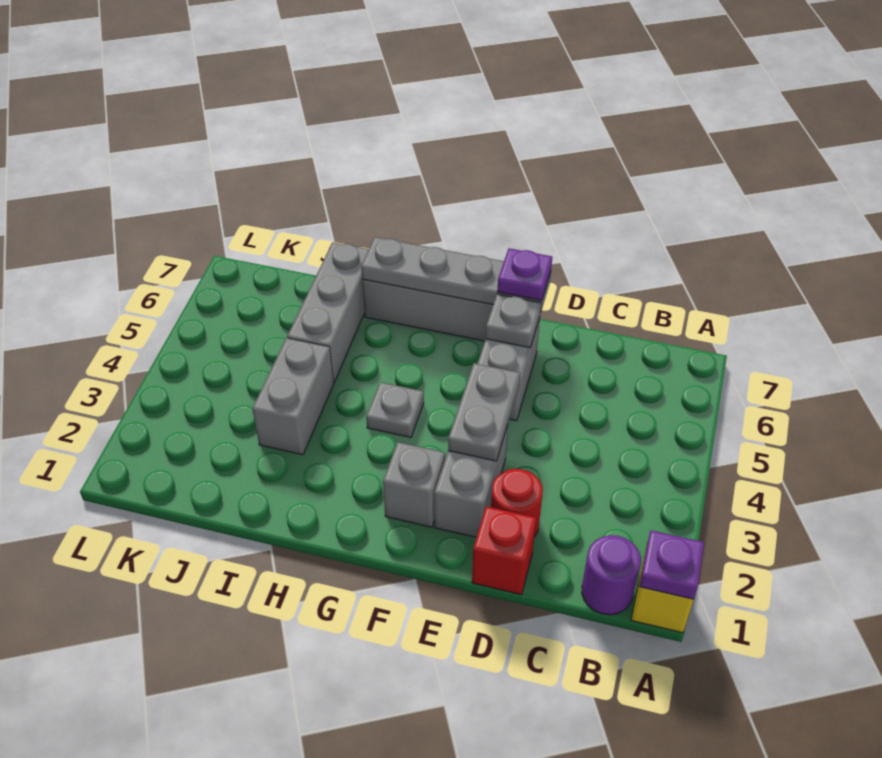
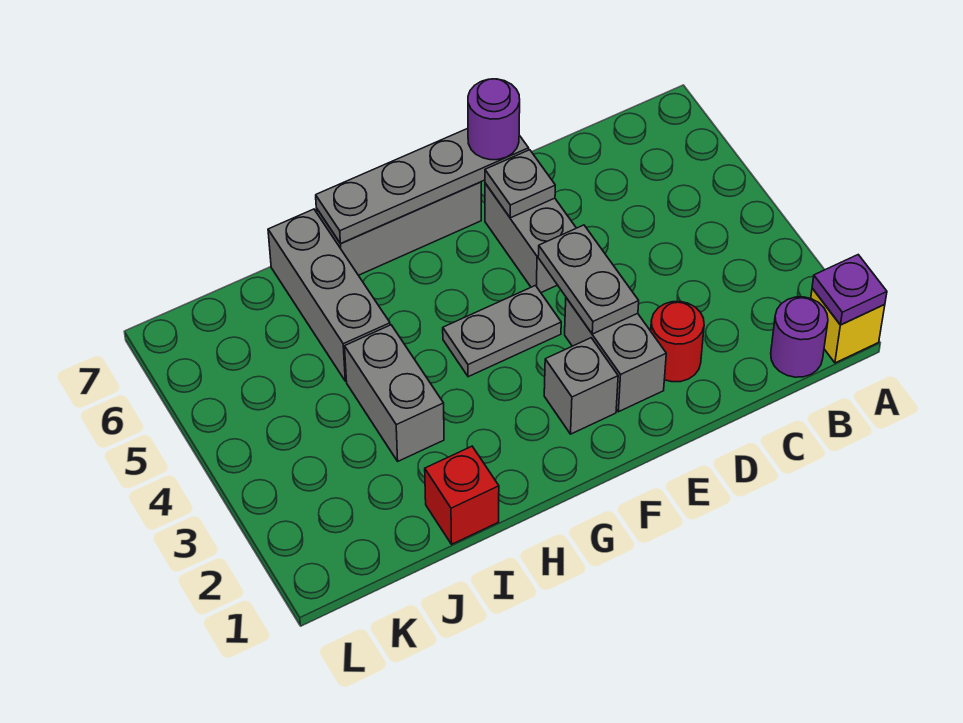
red brick D1 level 1 -> red brick I1 level 1
purple plate E7 level 3 -> purple round brick E7 level 3
grey plate G4 level 1 -> grey plate F4:G4 level 1

